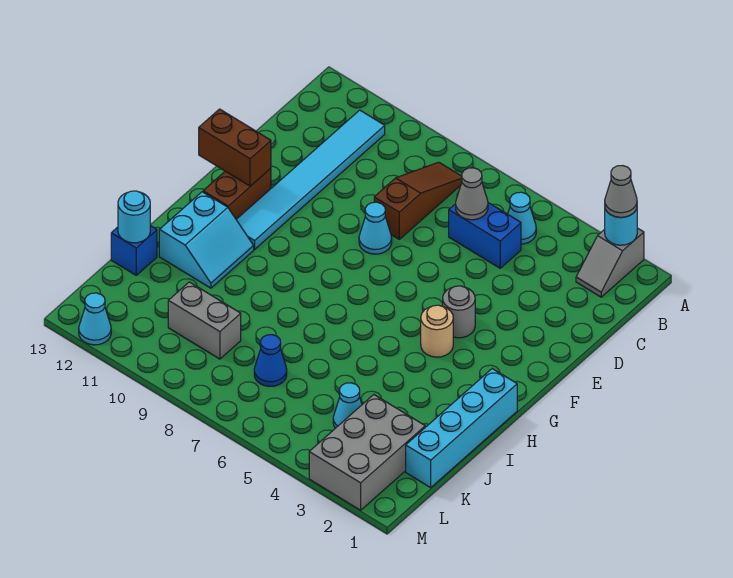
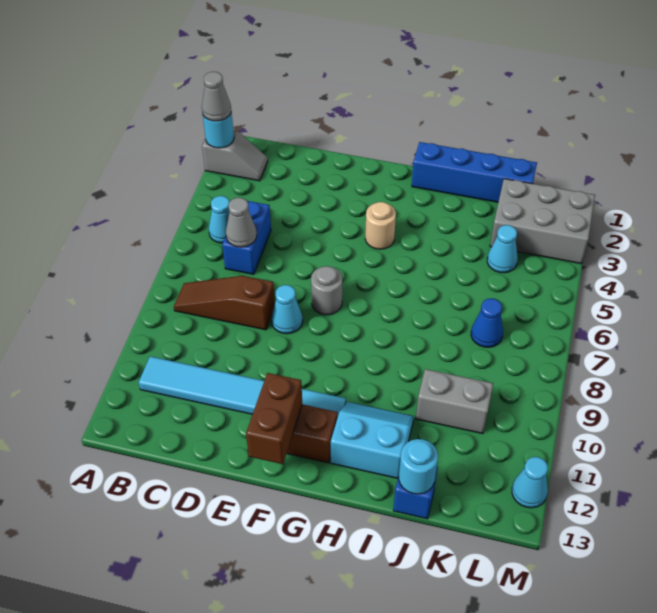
grey round brick F4 level 1 -> grey round brick F7 level 1
cyan brick H1:K1 level 1 -> blue brick H1:K1 level 1
grey brick K9:K10 level 1 -> grey brick J10:K10 level 1

